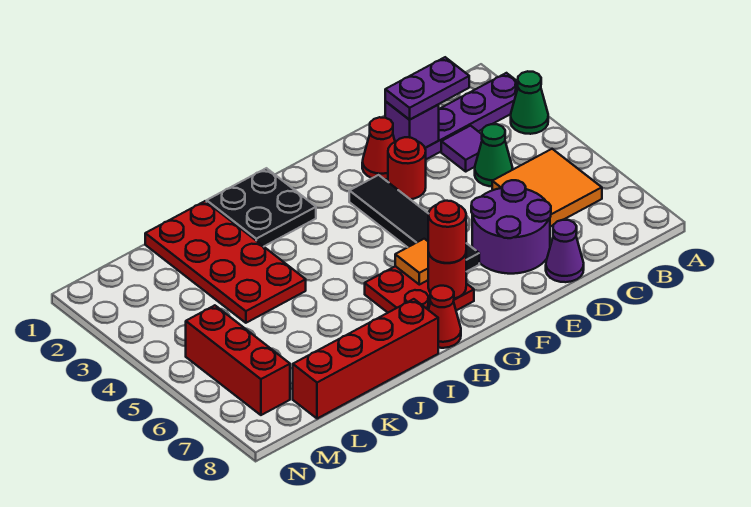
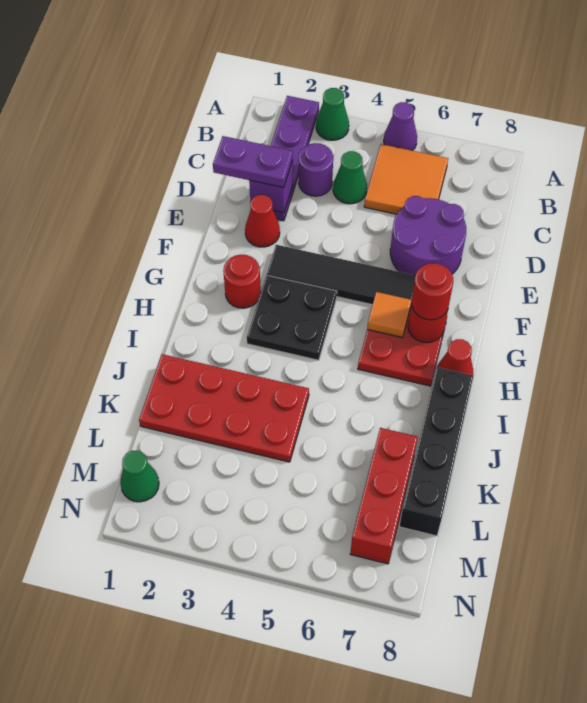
purple plate C2:D2 level 3 -> purple plate D1:D2 level 3
purple tile C3 level 1 -> purple round brick C3 level 1
purple cone D8 level 1 -> purple cone A5 level 1
red round brick E3 level 1 -> red round brick G2 level 1
black plate H1:I2 level 1 -> black plate G3:H4 level 1
red brick I8:L8 level 1 -> black brick I8:L8 level 1
none -> green cone M1 level 1
red brick M5:M7 level 1 -> red brick K7:M7 level 1

